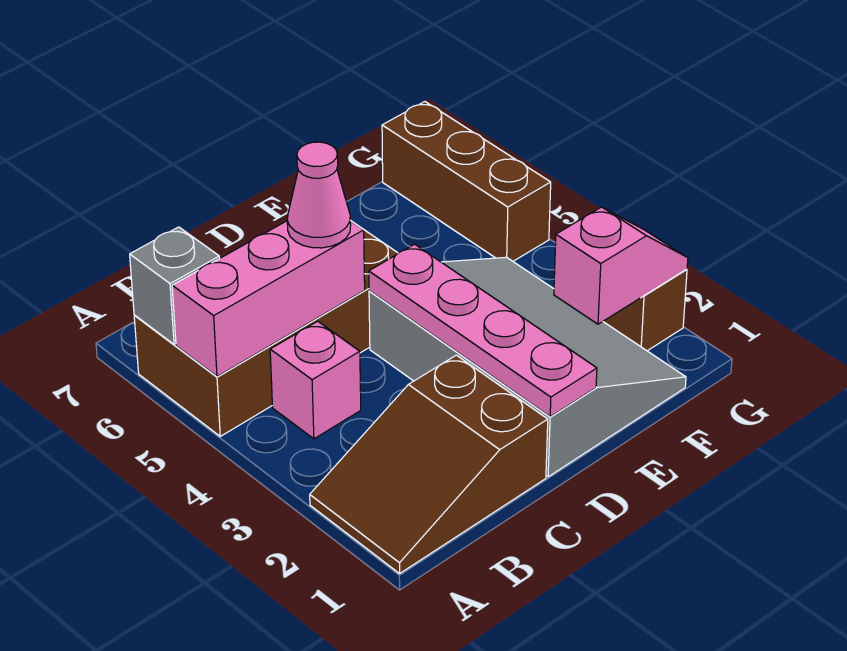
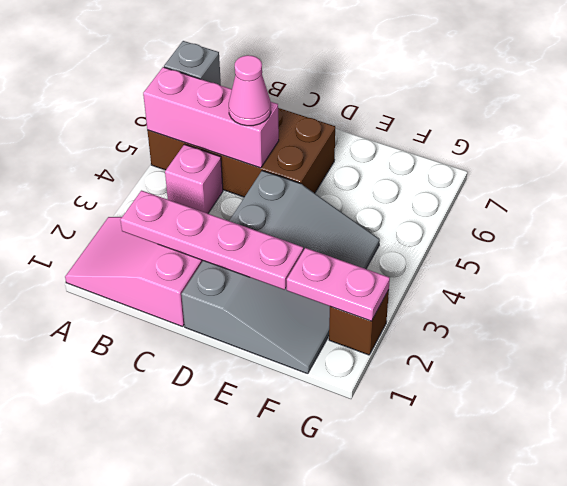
brown slope A1:C2 level 1 top C -> pink slope A1:C2 level 1 top C
pink plate D1:D4 level 2 -> pink plate B2:E2 level 2
pink slope F2:G2 level 2 top F -> pink plate F2:G2 level 2
brown brick G5:G7 level 1 -> none

